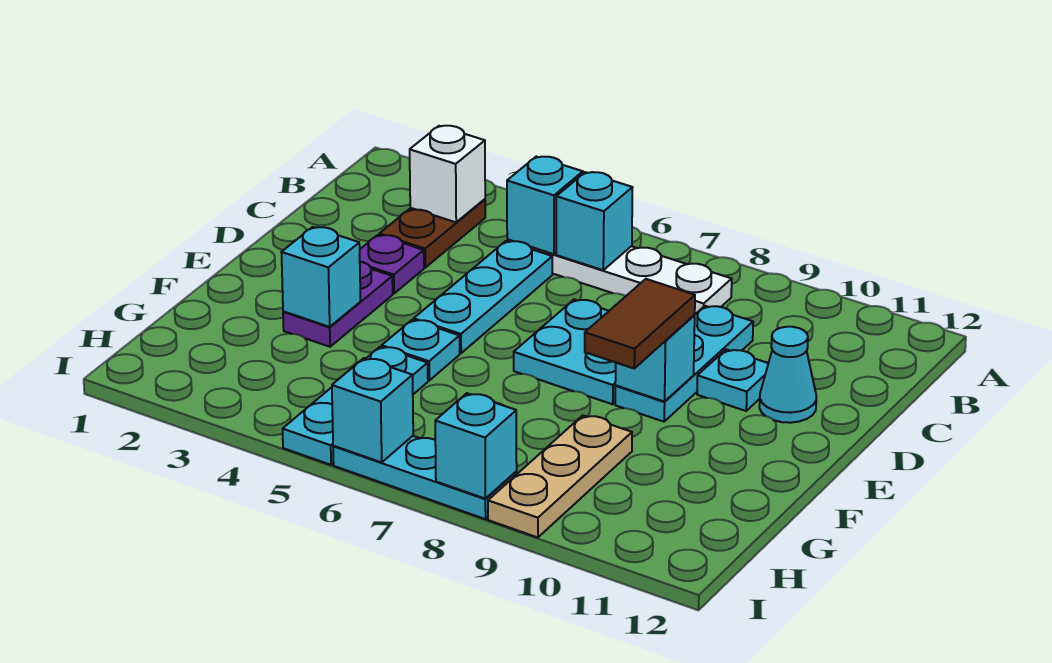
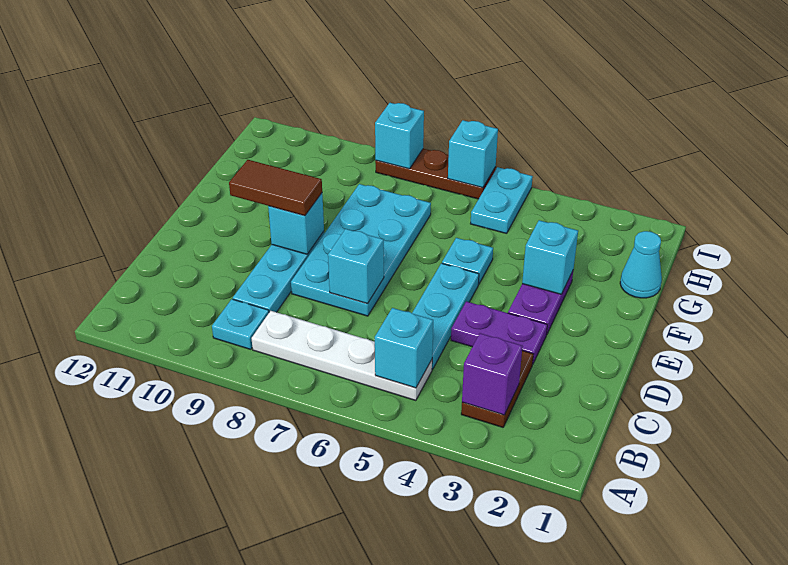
white brick B3 level 2 -> purple brick B3 level 2
cyan brick B6 level 2 -> cyan brick D7 level 2
purple plate D3 level 1 -> purple plate D3:D4 level 1
cyan plate D7:E8 level 1 -> cyan plate D7:G8 level 1
cyan plate D10 level 1 -> cyan plate B9 level 1
cyan cone D11 level 1 -> cyan cone G1 level 1
brown tile E9:F9 level 3 -> brown tile E9:E10 level 3
cyan plate G5:I5 level 1 -> cyan plate H5:I5 level 1
tan plate G9:I9 level 1 -> none
cyan plate I6:I8 level 1 -> brown plate I6:I8 level 1

